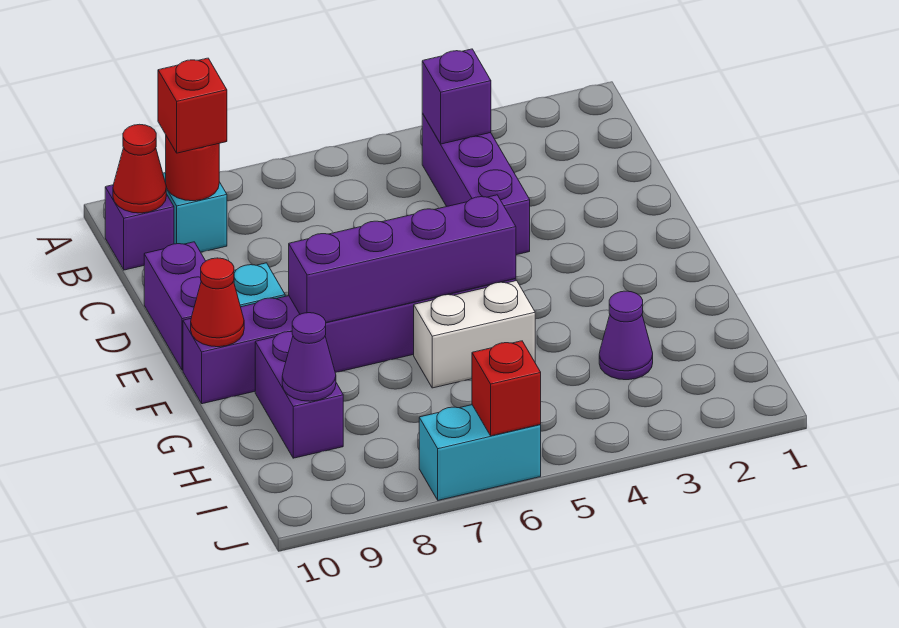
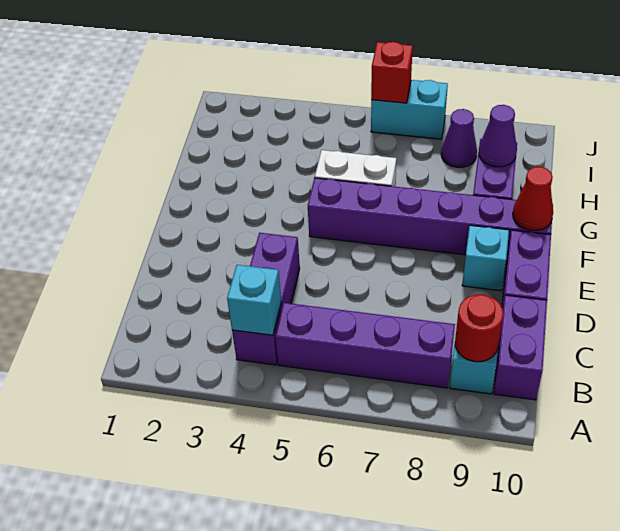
purple brick B4 level 2 -> cyan brick B4 level 2
red brick B9 level 3 -> none
purple brick B10 level 1 -> purple brick B10:C10 level 1
red cone B10 level 2 -> none
purple brick F5:F8 level 2 -> purple brick B5:B8 level 1
purple cone H3 level 1 -> purple cone I8 level 1

